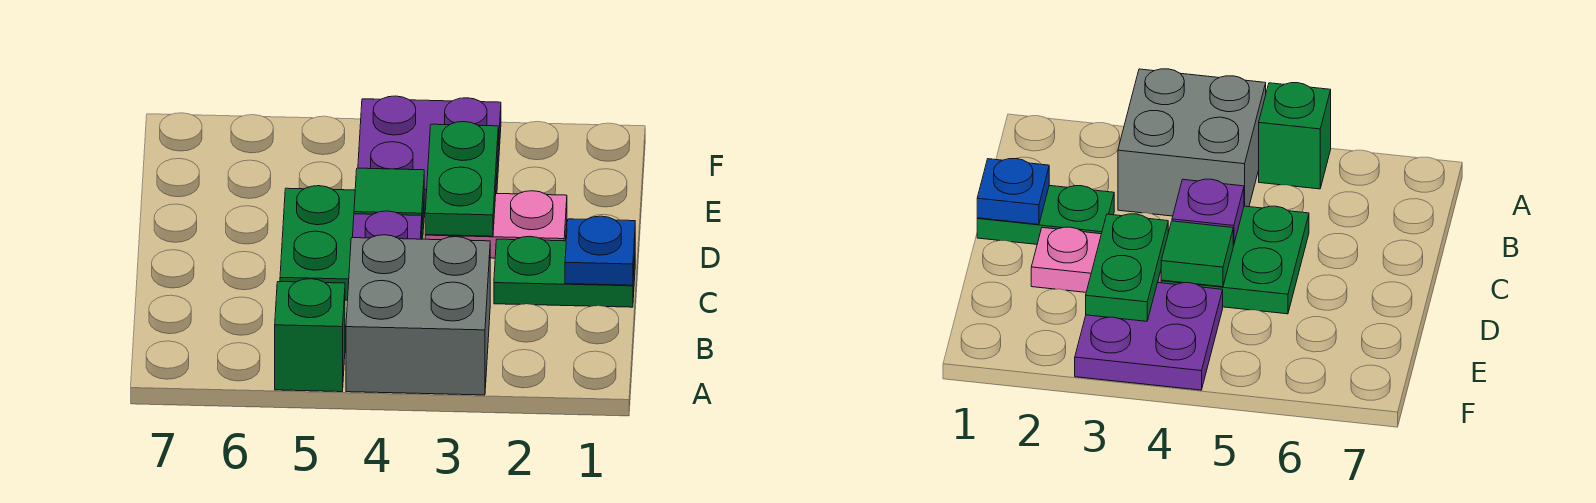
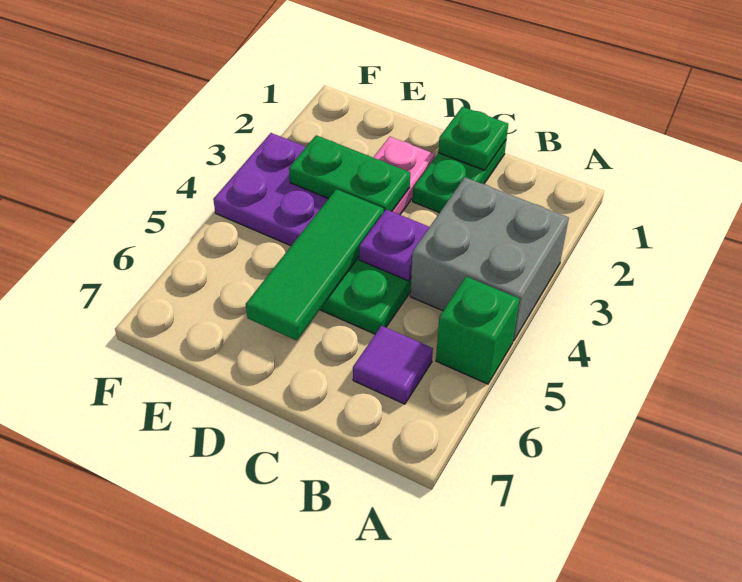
none -> purple tile B6 level 1
blue plate C1 level 2 -> green plate C1 level 2
green tile D4 level 2 -> green tile D4:D6 level 2

